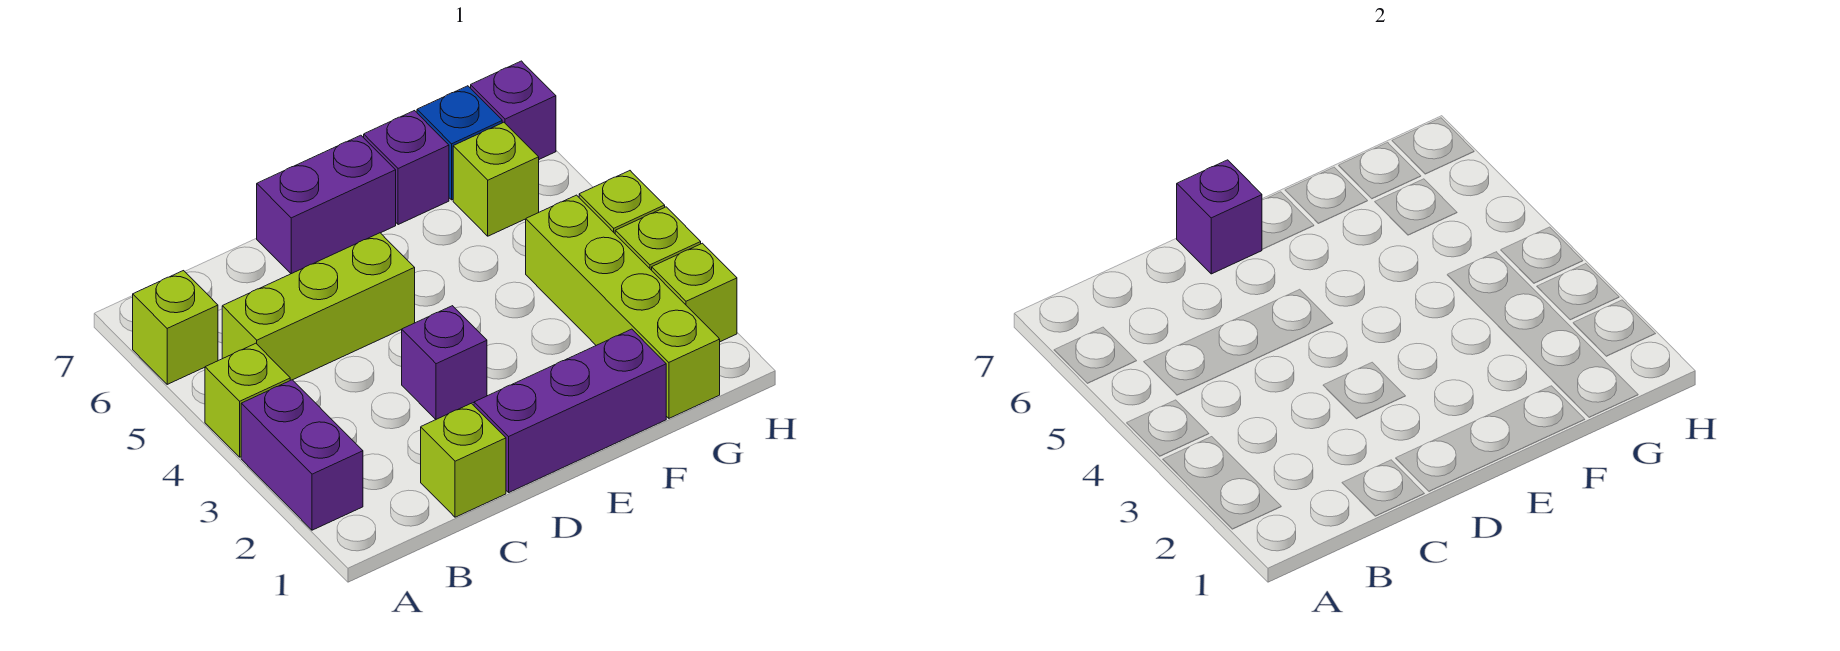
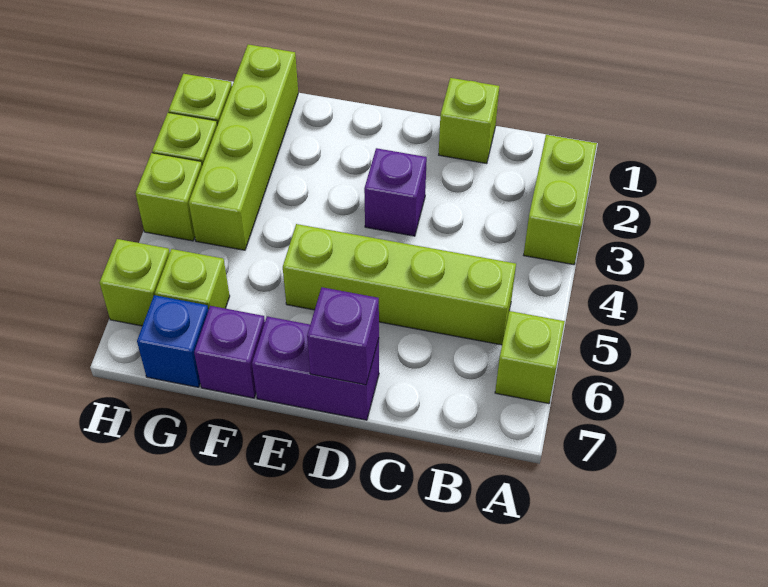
purple brick A2:A3 level 1 -> lime brick A2:A3 level 1
lime brick A4 level 1 -> lime brick H6 level 1
lime brick B5:D5 level 1 -> lime brick B5:E5 level 1
purple brick D1:F1 level 1 -> none
purple brick H7 level 1 -> none

